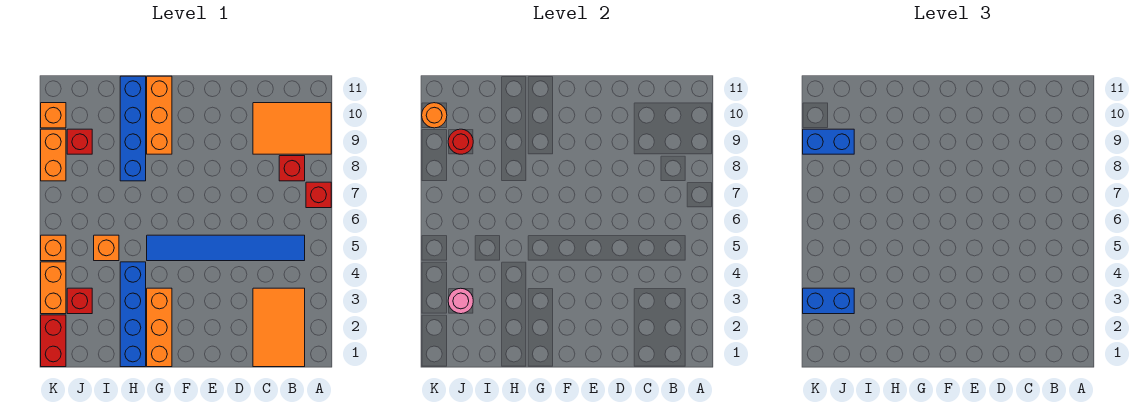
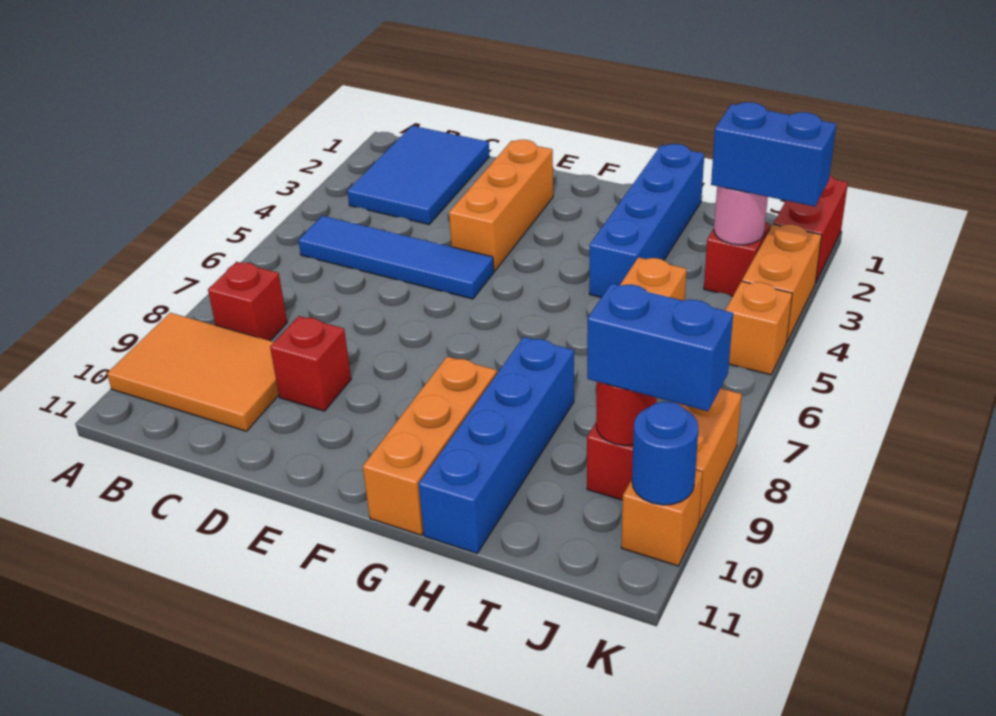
red brick A7 level 1 -> red brick D9 level 1
orange tile B1:C3 level 1 -> blue tile B1:C3 level 1
blue tile B5:G5 level 1 -> blue tile B5:E5 level 1
orange brick G1:G3 level 1 -> orange brick E2:E4 level 1
orange round brick K10 level 2 -> blue round brick K10 level 2

